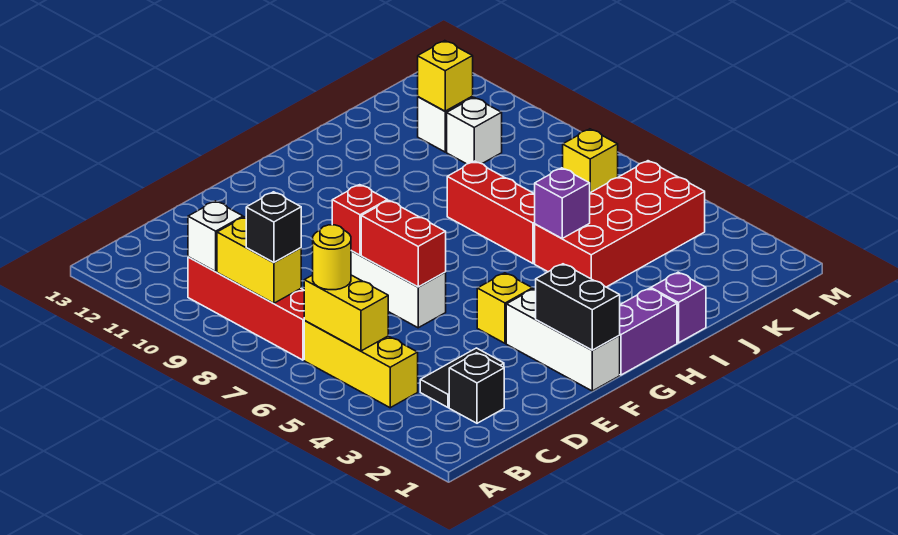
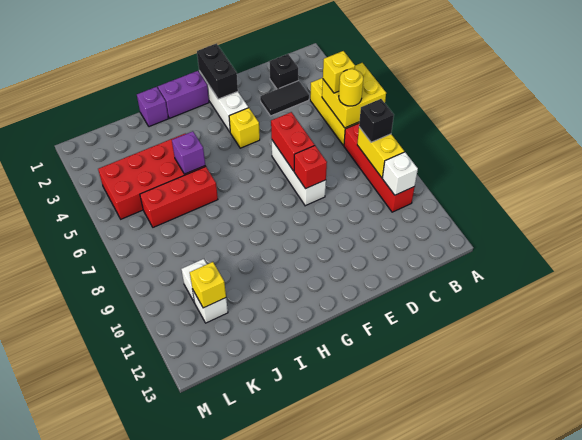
yellow brick B5:B6 level 2 -> yellow brick A5:B6 level 2
red brick I6:I8 level 1 -> red brick I6:K6 level 1
yellow brick L7 level 1 -> yellow brick B5 level 3

